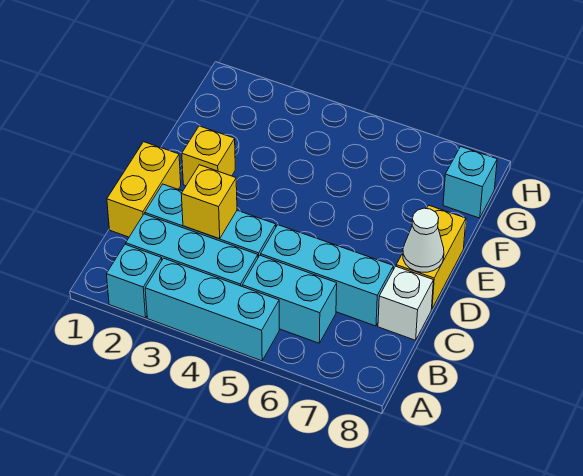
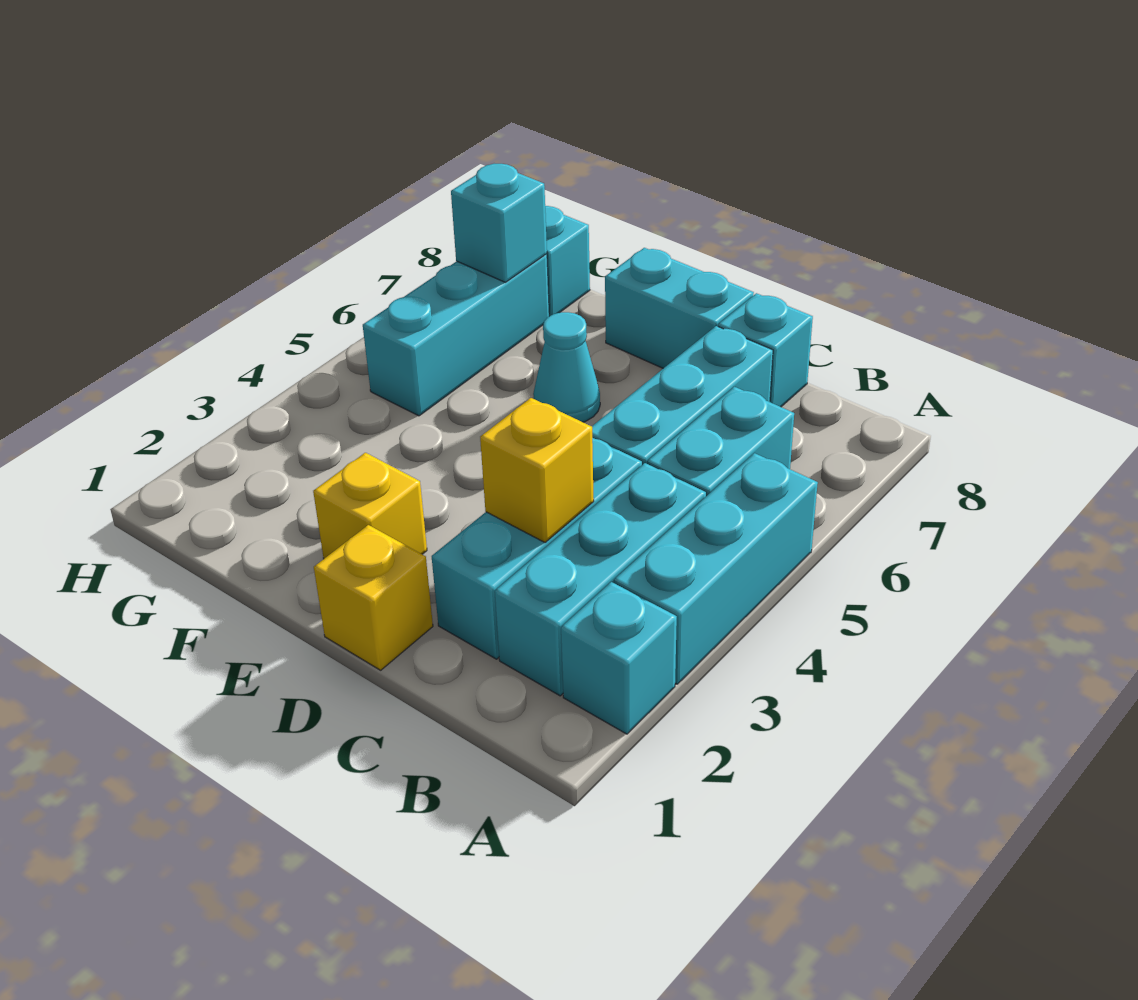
yellow brick C1:D1 level 1 -> yellow brick D1 level 1
white brick C8 level 1 -> cyan brick C8 level 1
yellow brick D8:E8 level 1 -> cyan brick D8:E8 level 1
white cone D8 level 2 -> none
none -> cyan cone E6 level 1
none -> cyan brick G5:G7 level 1
none -> cyan brick G7 level 2

